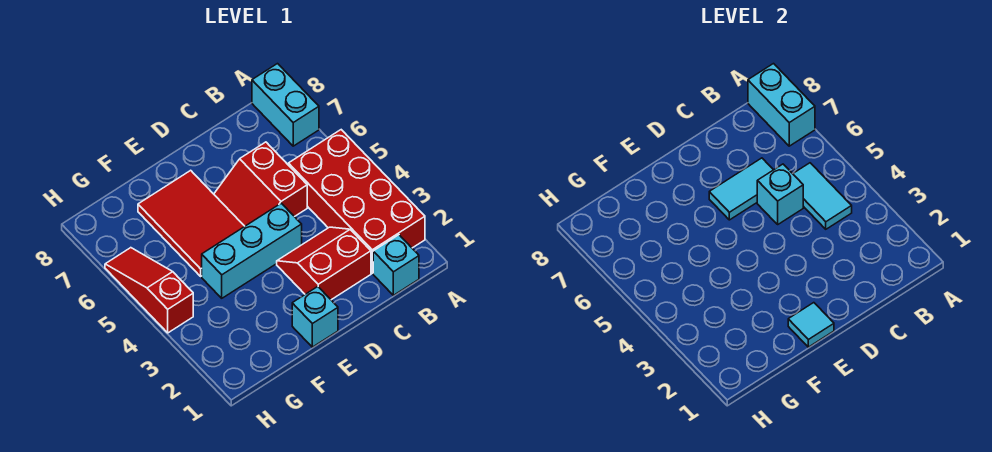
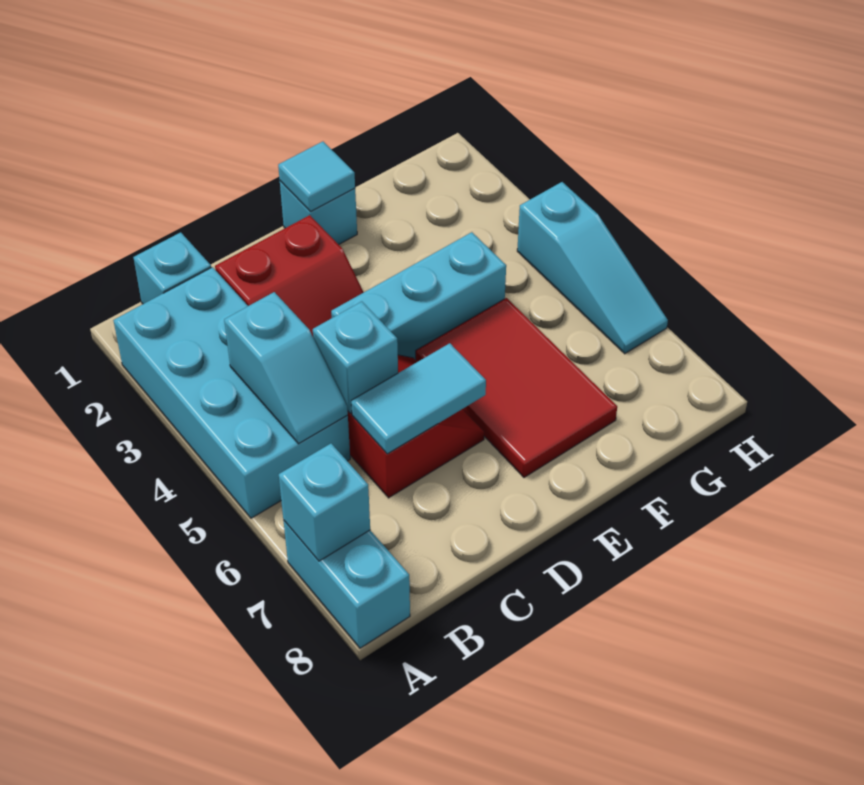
red brick A2:B5 level 1 -> cyan brick A2:B5 level 1
cyan brick A7:A8 level 2 -> cyan brick A7 level 2
cyan tile B4:B5 level 2 -> cyan slope B4:B5 level 2 top 4
red slope H4:H6 level 1 top 4 -> cyan slope H4:H6 level 1 top 4

